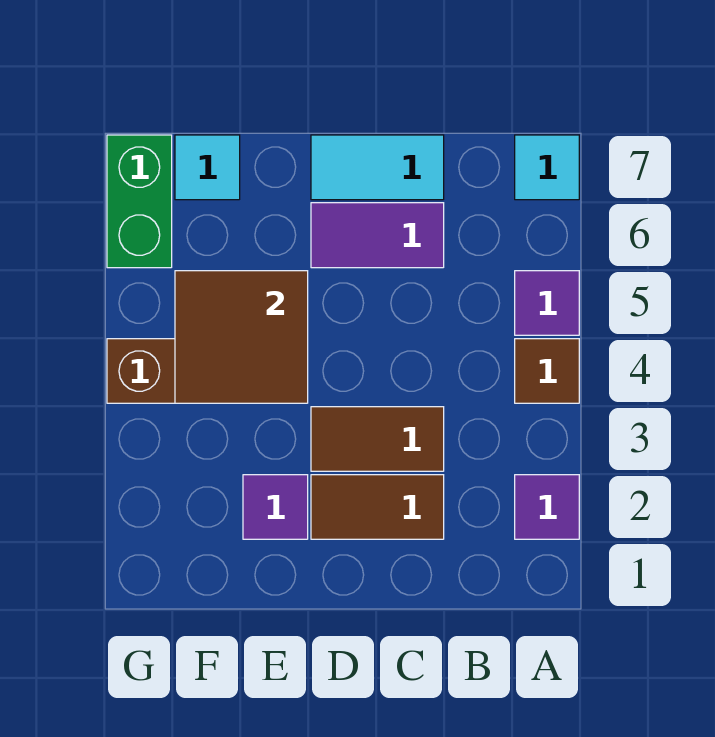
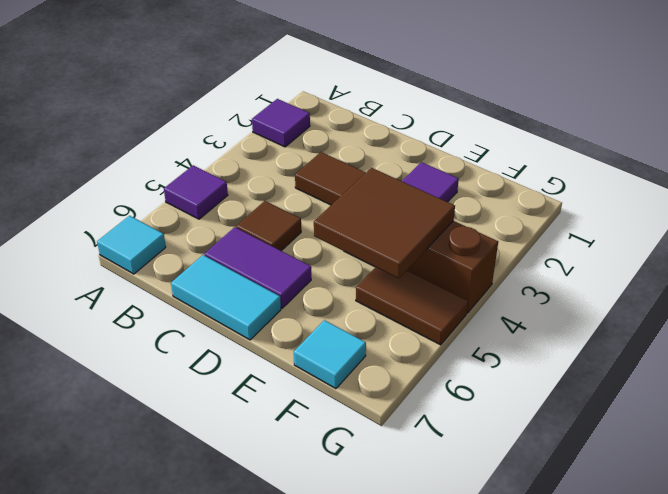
brown tile A4 level 1 -> brown tile C5 level 1
brown tile C2:D2 level 1 -> brown tile F5:G5 level 1
green brick G6:G7 level 1 -> none

